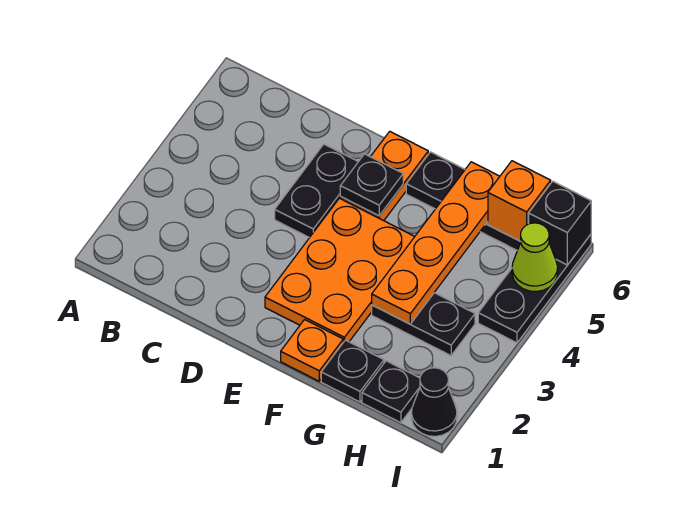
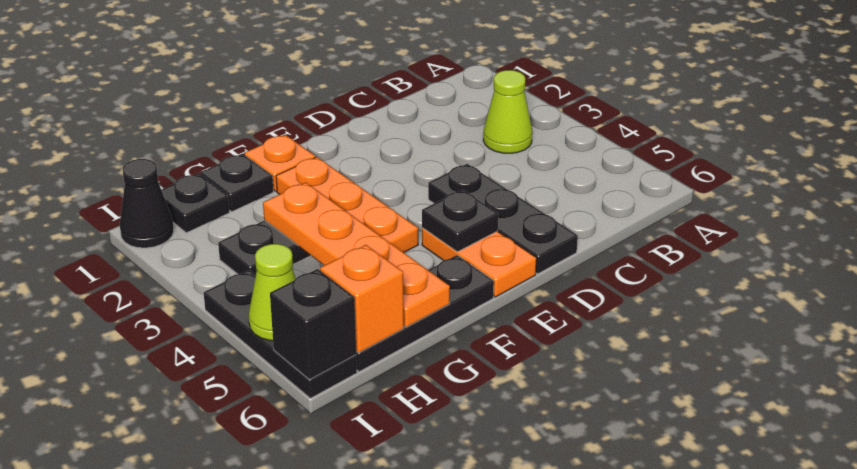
none -> lime cone B3 level 1
black plate D4:D5 level 1 -> black plate D4:D6 level 1
orange plate E2:F4 level 1 -> orange plate F2:F4 level 1

